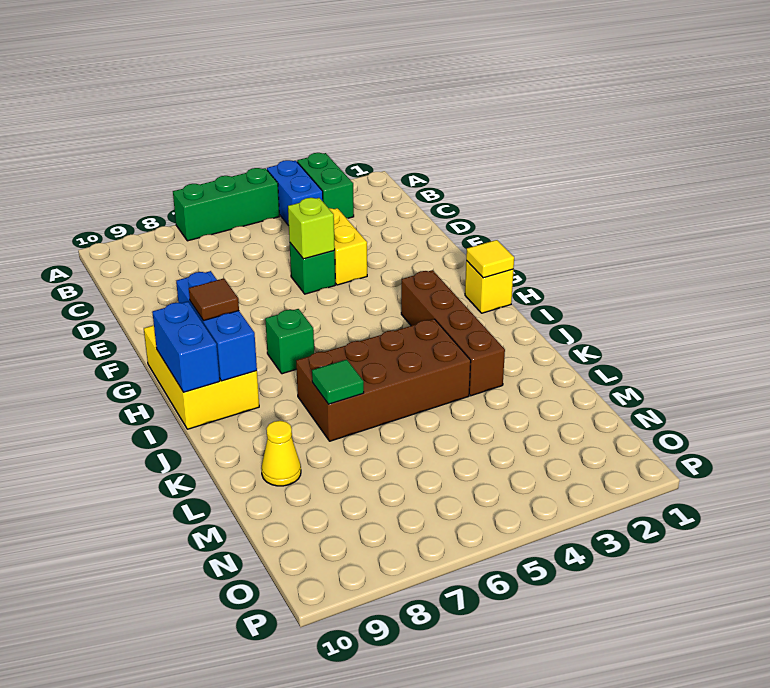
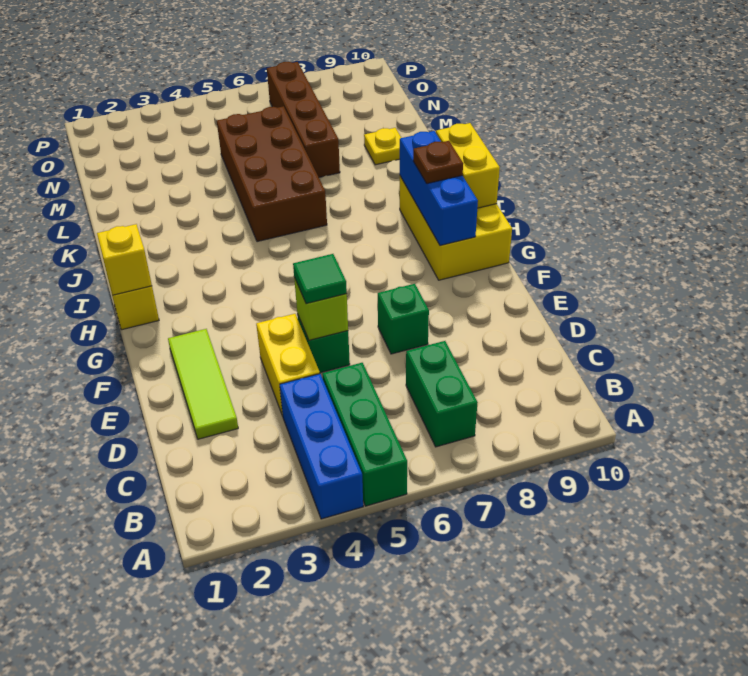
green brick A3:B3 level 1 -> green brick B7:C7 level 1
blue brick A4:B4 level 1 -> blue brick A4:C4 level 1
green brick A5:A7 level 1 -> green brick A5:C5 level 1
none -> lime tile D2:F2 level 1
yellow tile H1 level 2 -> yellow brick H1 level 2
brown brick H3:K3 level 1 -> brown brick L7:O7 level 1
green brick H7 level 1 -> green brick E7 level 1
brown tile H9 level 3 -> brown plate H9 level 3
blue brick H10:I10 level 2 -> yellow brick H10:I10 level 2
brown brick J4:K7 level 1 -> brown brick J5:M6 level 1
green tile K7 level 2 -> green tile E5 level 3
yellow cone L9 level 1 -> yellow plate L9 level 1

